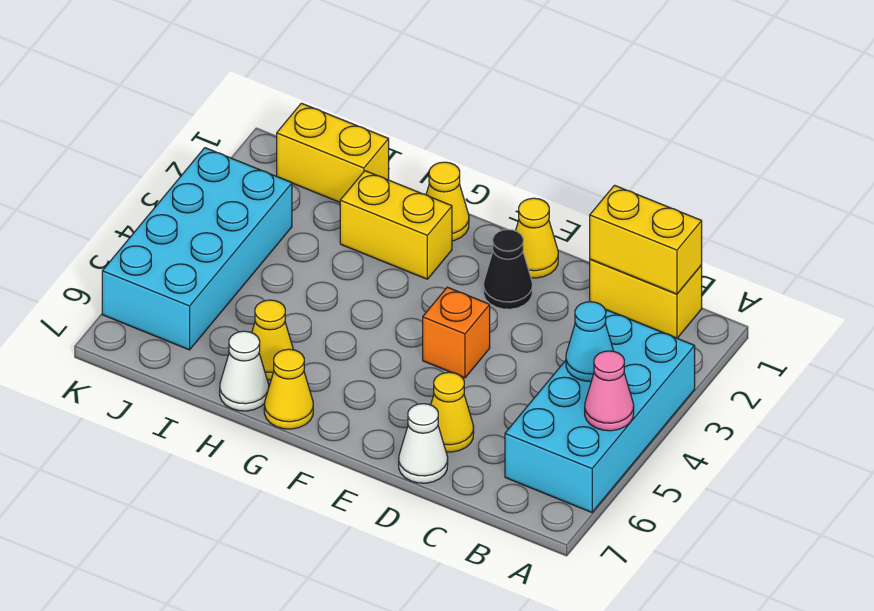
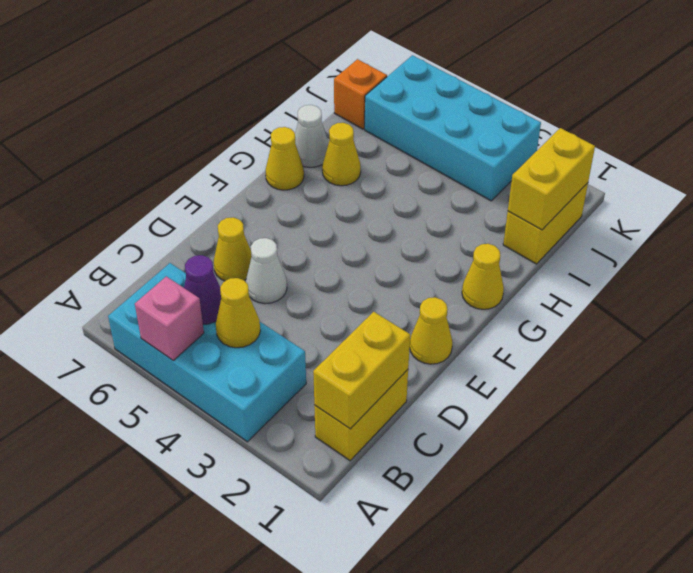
pink cone A5 level 2 -> pink brick A5 level 2
cyan cone B4 level 2 -> yellow cone B4 level 2
none -> purple cone B5 level 2
white cone D7 level 1 -> white cone D5 level 1
black cone E2 level 1 -> none
orange brick E4 level 1 -> orange brick J7 level 1
yellow brick G2:H2 level 1 -> yellow brick I1:J1 level 2

